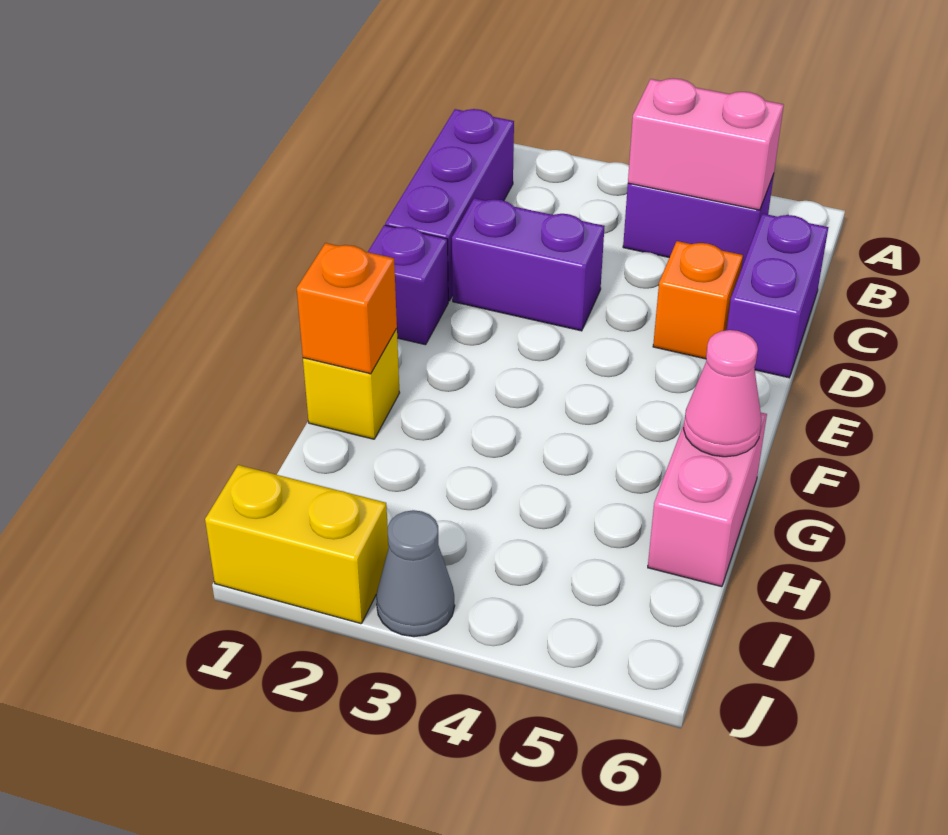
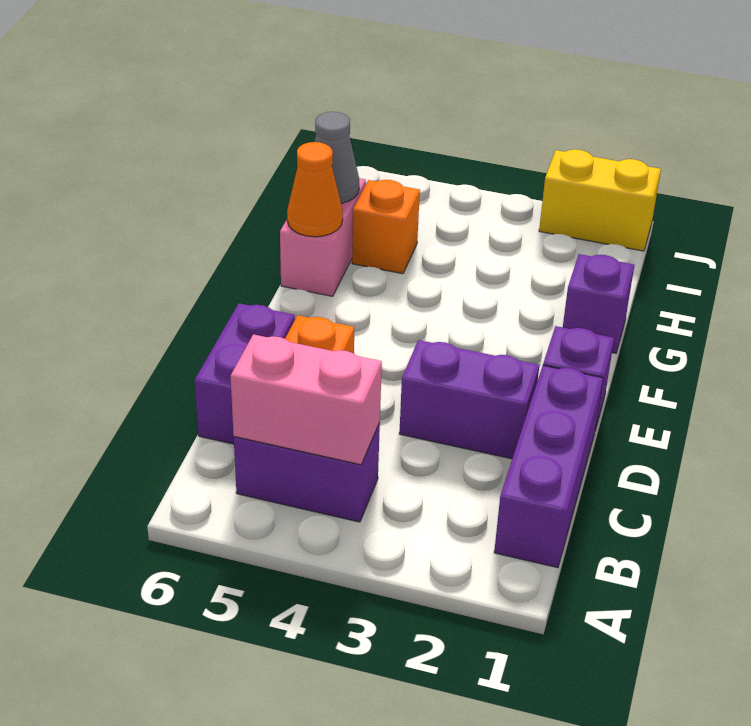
yellow brick G1 level 1 -> purple brick G1 level 1
orange brick G1 level 2 -> orange brick H5 level 1
pink cone G6 level 2 -> orange cone G6 level 2
grey cone J3 level 1 -> grey cone H6 level 2

